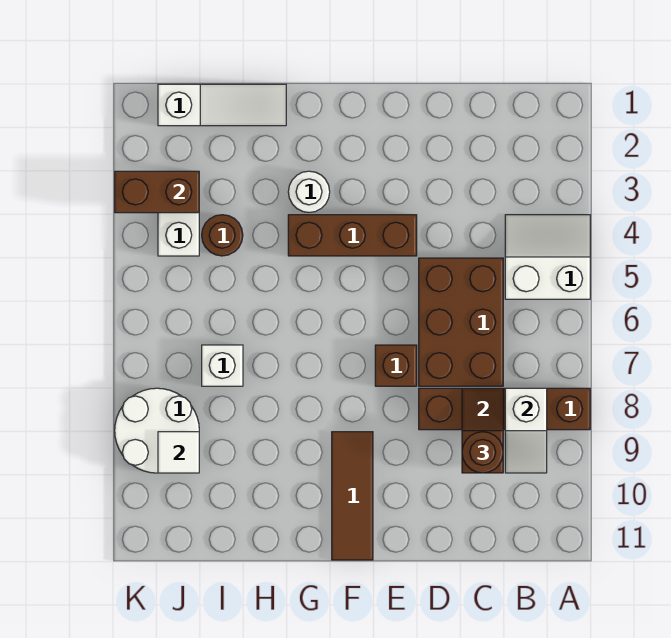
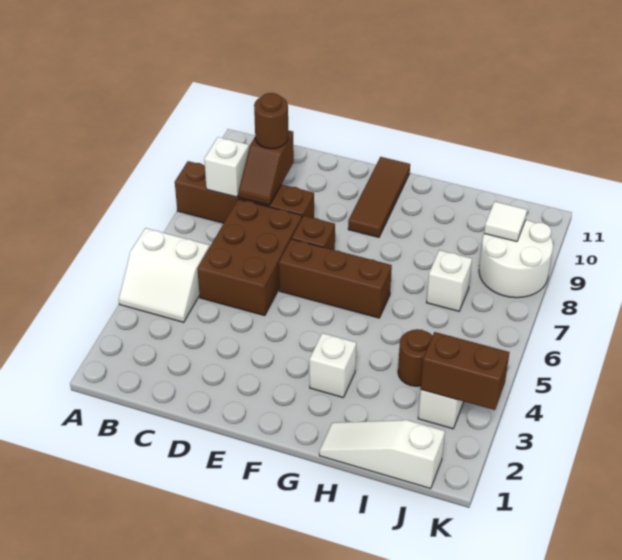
brown brick E4:G4 level 1 -> brown brick E6:G6 level 1
white round brick G3 level 1 -> white brick G3 level 1

